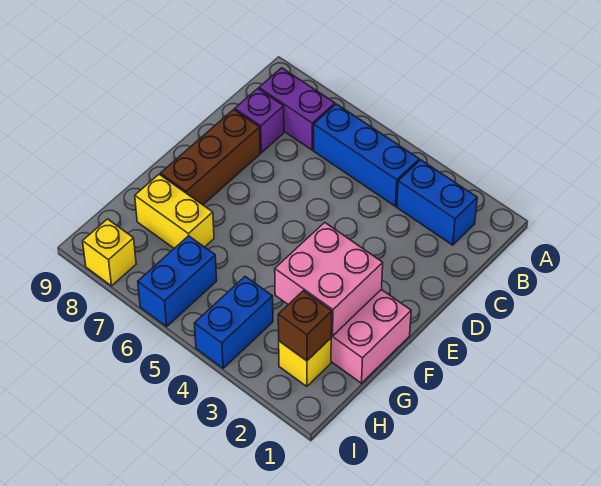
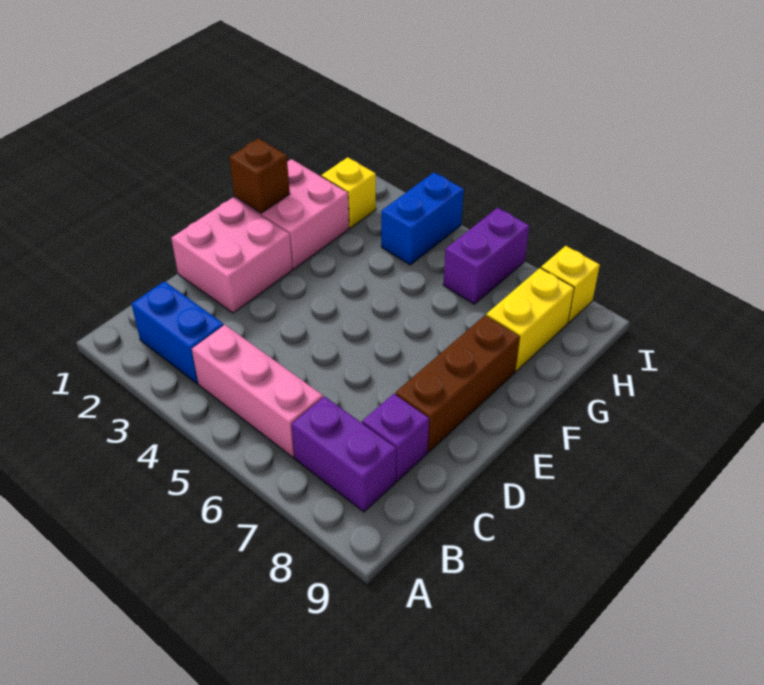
blue brick B4:B6 level 1 -> pink brick B4:B6 level 1
pink brick F2:G3 level 2 -> pink brick D1:E2 level 1
yellow brick G7:G8 level 1 -> yellow brick G8:H8 level 1
brown brick H2 level 2 -> brown brick F1 level 2
blue brick H6:I6 level 1 -> purple brick H6:I6 level 1

